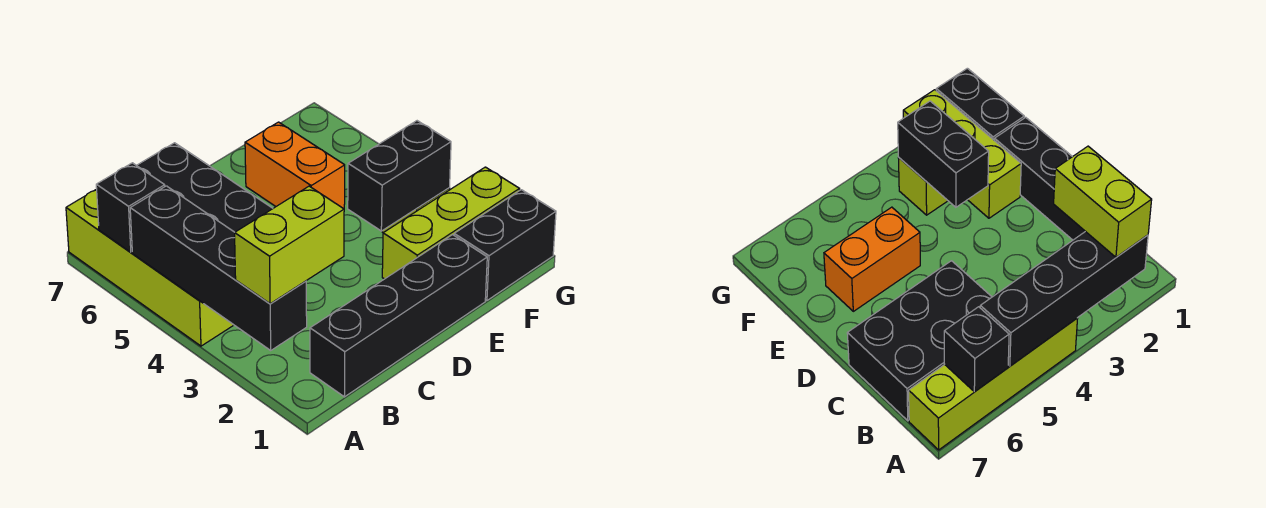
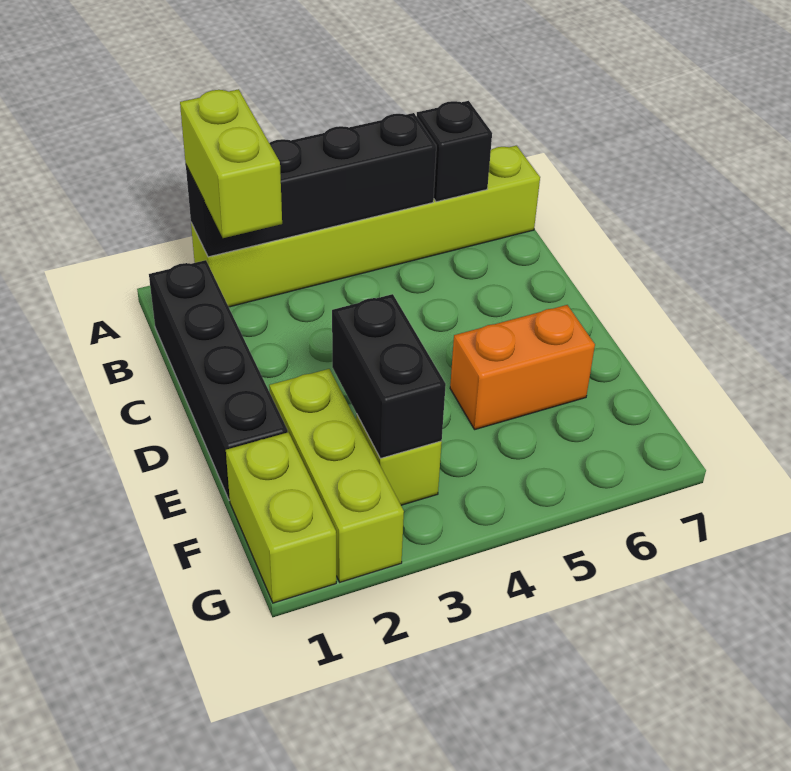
lime brick A4:A7 level 1 -> lime brick A2:A7 level 1
black brick B5:C7 level 1 -> none
black brick F1:G1 level 1 -> lime brick F1:G1 level 1

